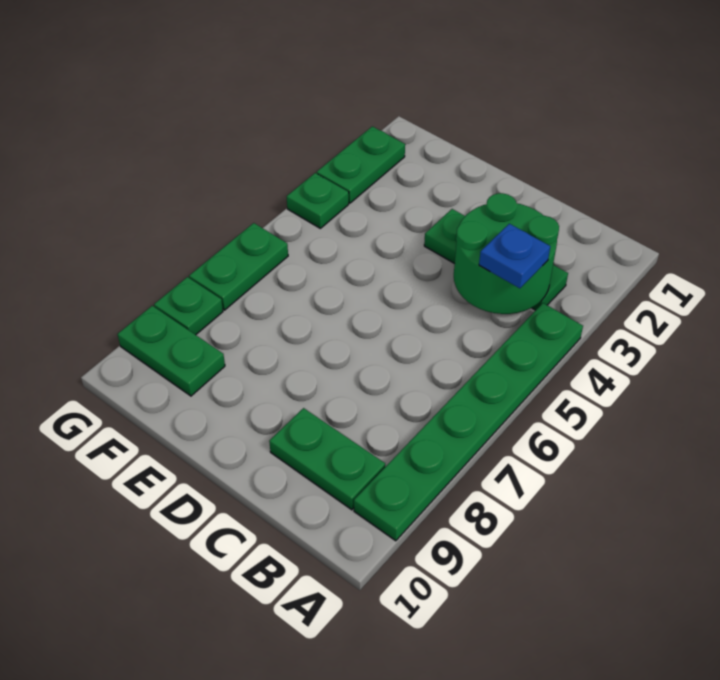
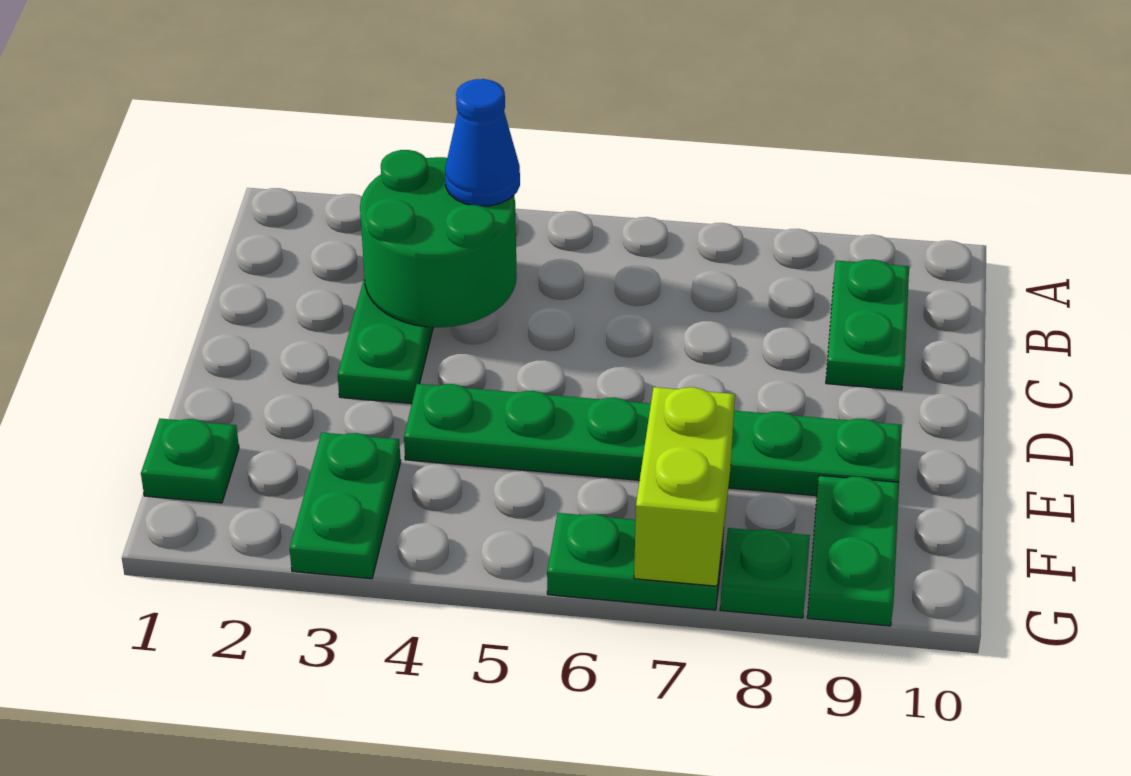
green plate A4:A9 level 1 -> green plate E4:E9 level 1
blue plate B4 level 3 -> blue cone B4 level 3
none -> lime brick F7:G7 level 2
green plate G2:G3 level 1 -> green plate F3:G3 level 1
green plate G4 level 1 -> green plate F1 level 1

